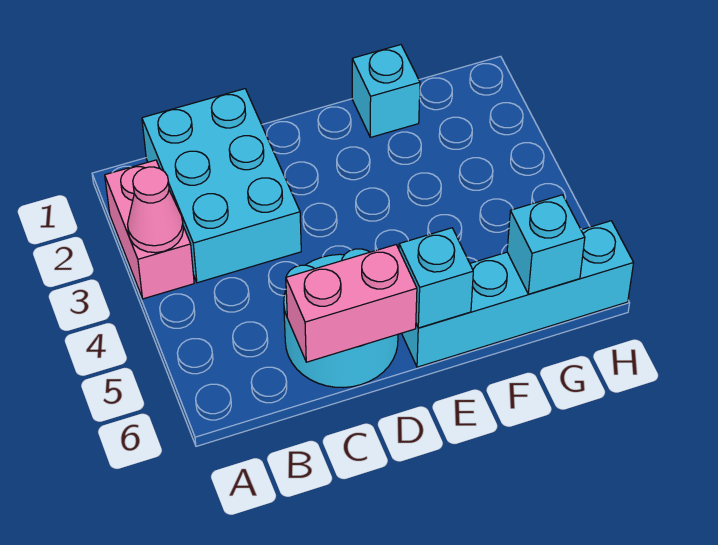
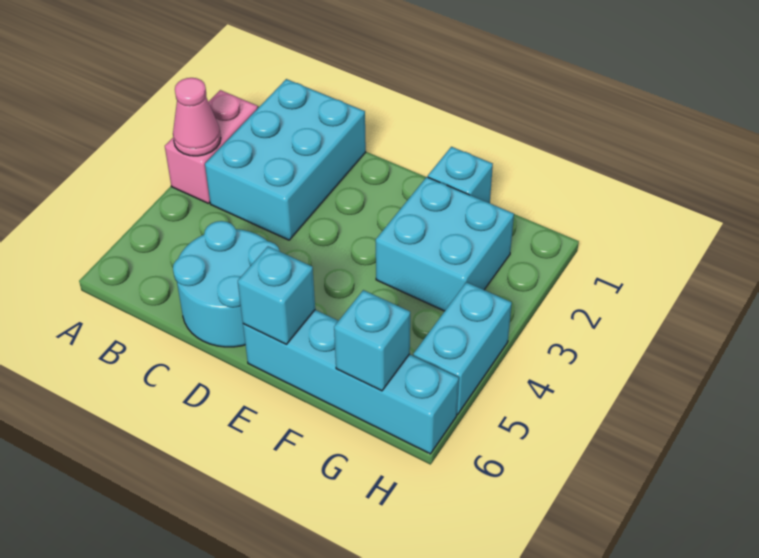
pink brick C6:D6 level 2 -> none
none -> cyan brick F2:G3 level 1
none -> cyan brick H4:H5 level 1

